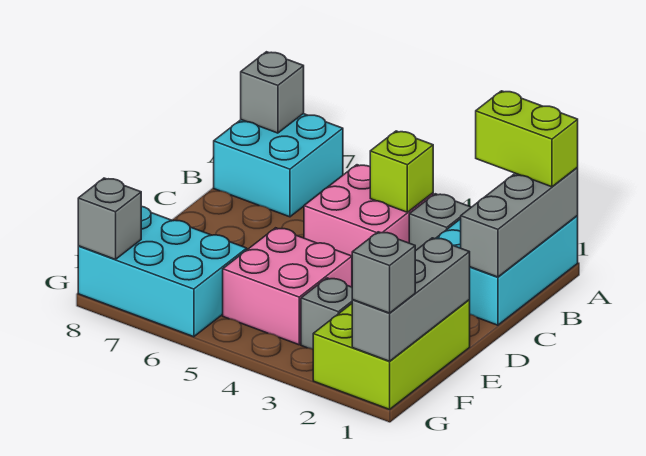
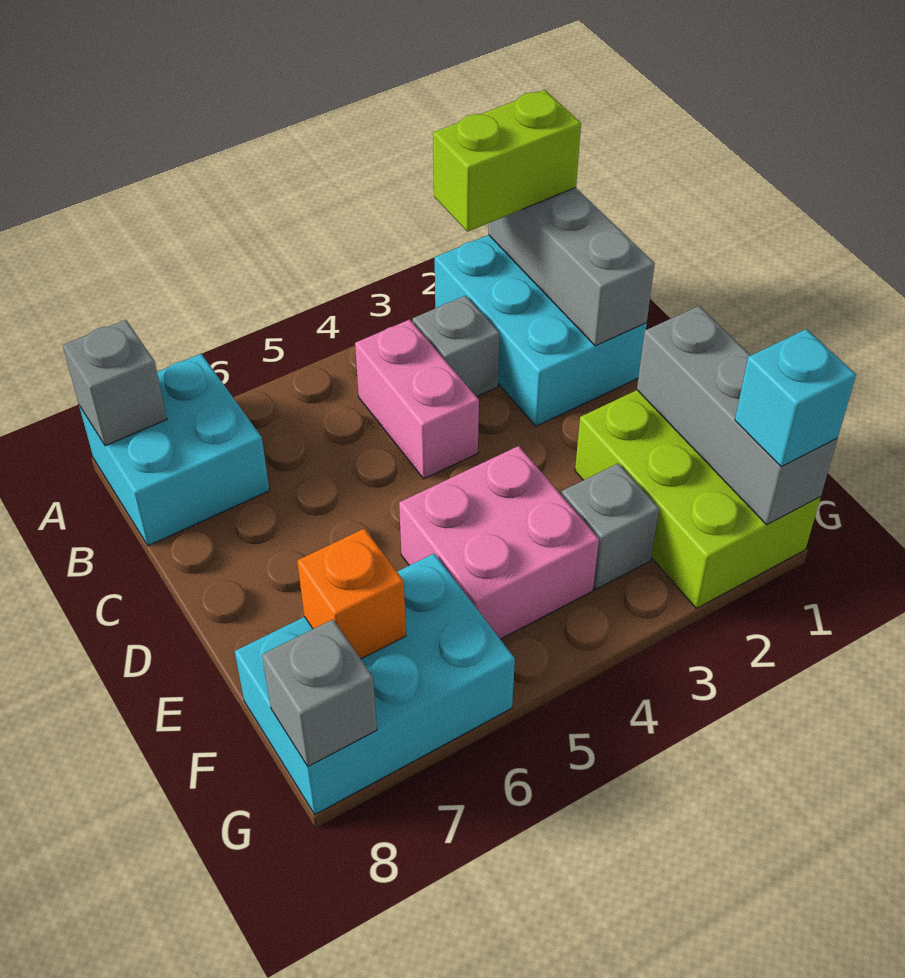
pink brick B4:C5 level 1 -> pink brick B4:C4 level 1
lime brick B4 level 2 -> none
none -> orange brick F7 level 2
grey brick G1 level 3 -> cyan brick G1 level 3

